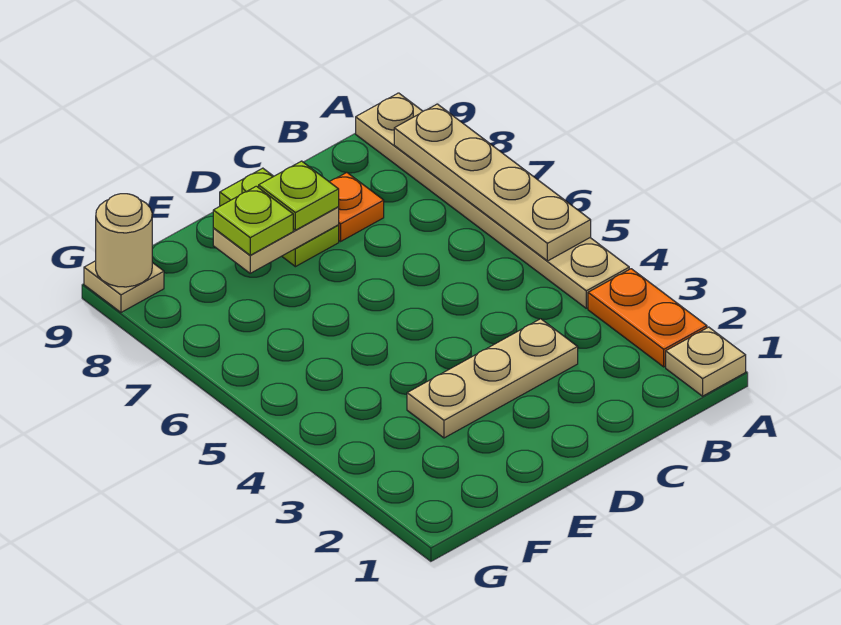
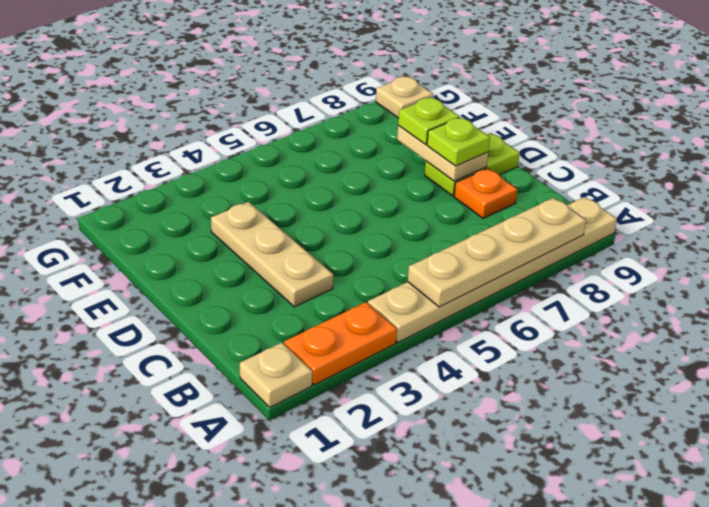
tan round brick G9 level 2 -> none

